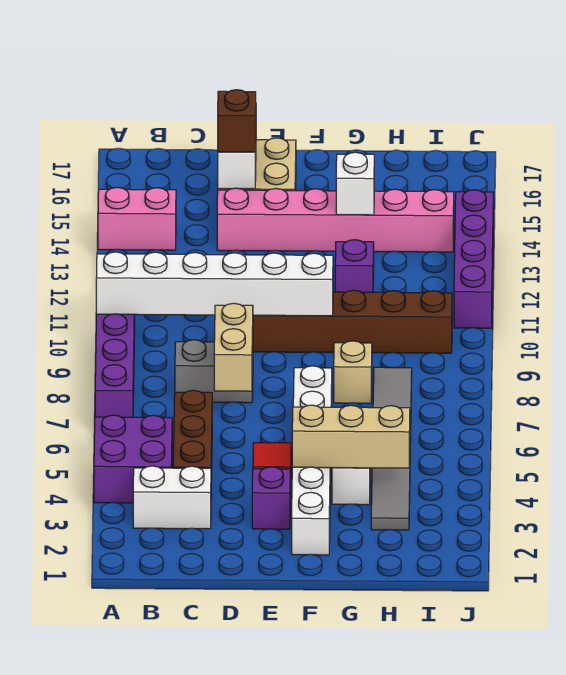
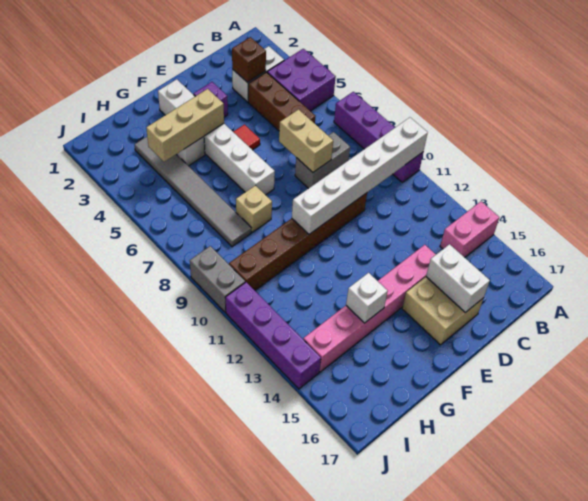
brown brick D15 level 3 -> brown brick C3 level 2
purple brick G12 level 1 -> none
none -> grey brick J9:J10 level 1

